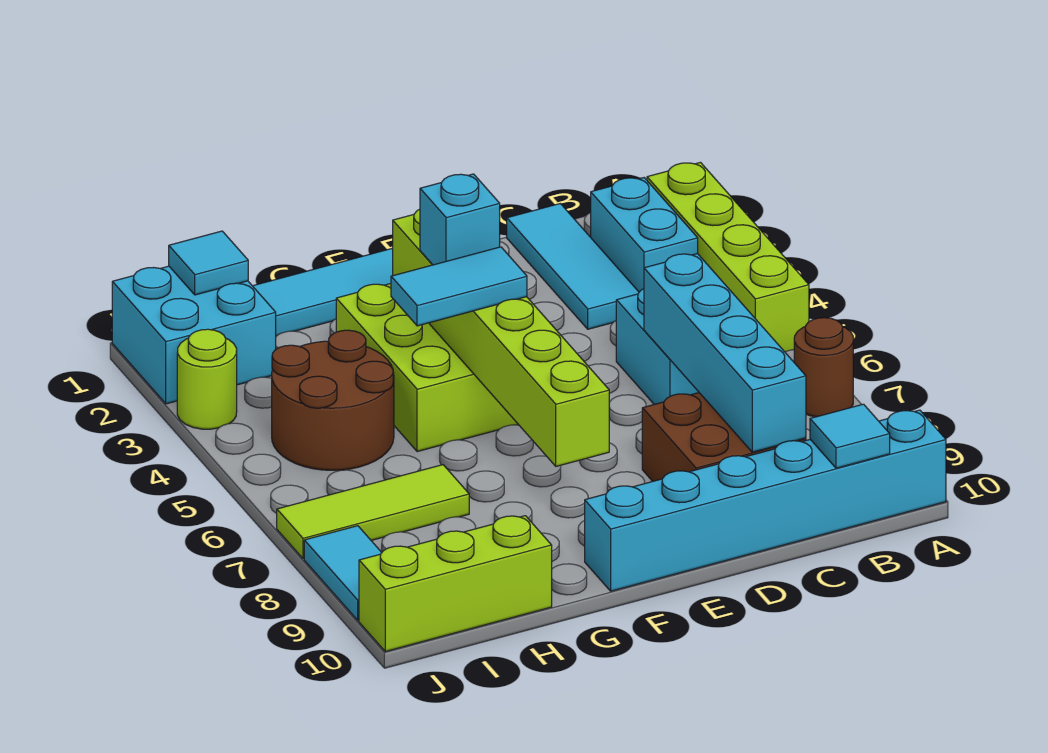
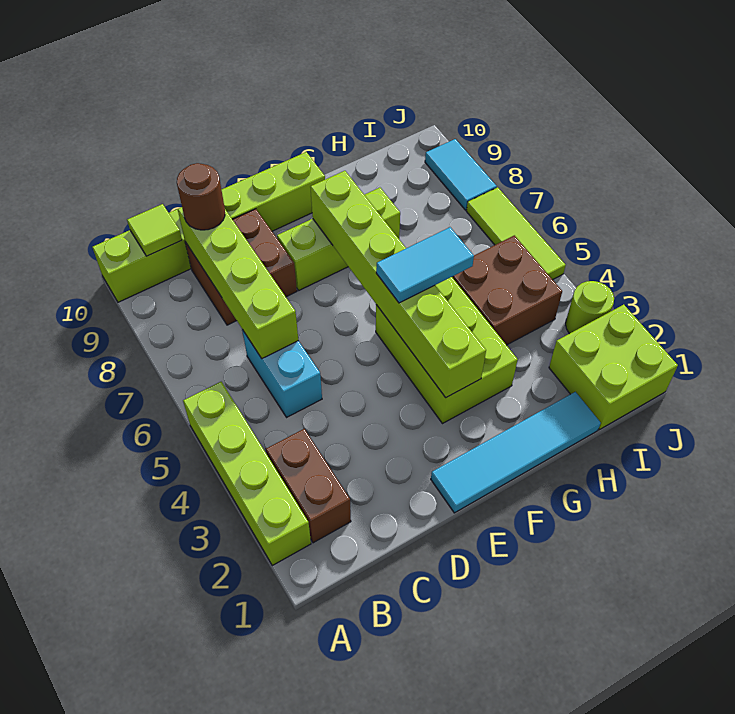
brown round brick A7 level 1 -> brown round brick C9 level 3
cyan brick A10:F10 level 1 -> lime brick A10:F10 level 1
cyan brick B2:B3 level 1 -> brown brick B2:B3 level 1
cyan tile B10 level 2 -> lime tile B10 level 2
cyan tile C1:C3 level 1 -> none
cyan brick C6:C9 level 2 -> lime brick C6:C9 level 2
cyan brick F4 level 3 -> none
brown round brick H4:I5 level 1 -> brown brick H4:I5 level 1
lime tile H7:J7 level 1 -> lime tile J5:J7 level 1
lime brick H10:J10 level 1 -> lime brick E8:G8 level 1
cyan brick I1:J2 level 1 -> lime brick I1:J2 level 1
cyan tile I1 level 2 -> none

